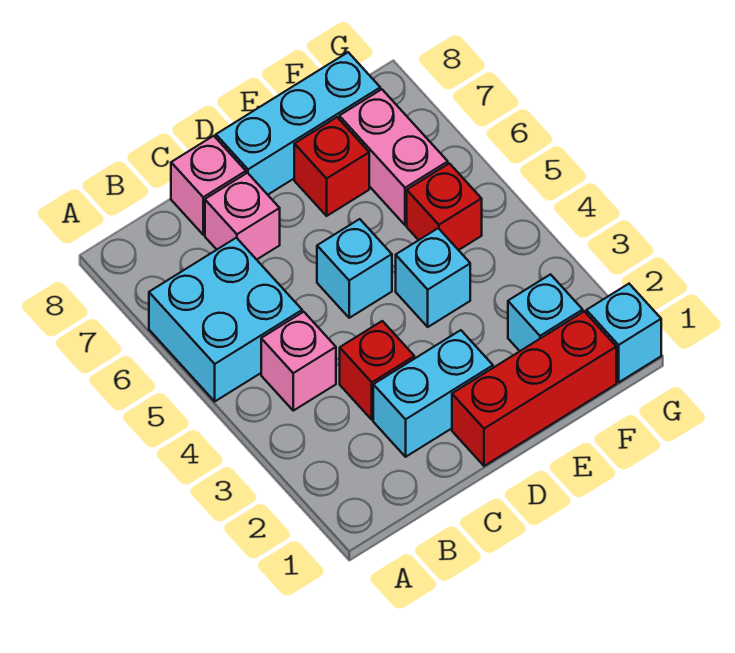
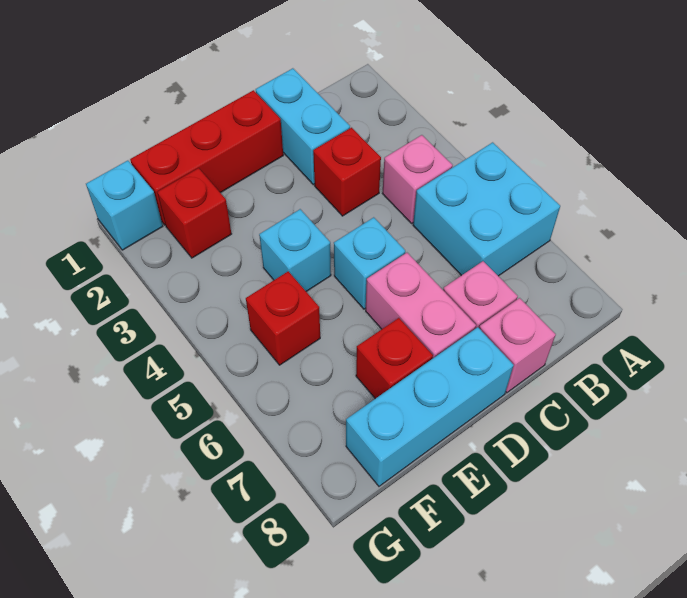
cyan brick C2:D2 level 1 -> cyan brick C1:C2 level 1
cyan brick F2 level 1 -> red brick F2 level 1
pink brick F6:F7 level 1 -> pink brick D6:D7 level 1

